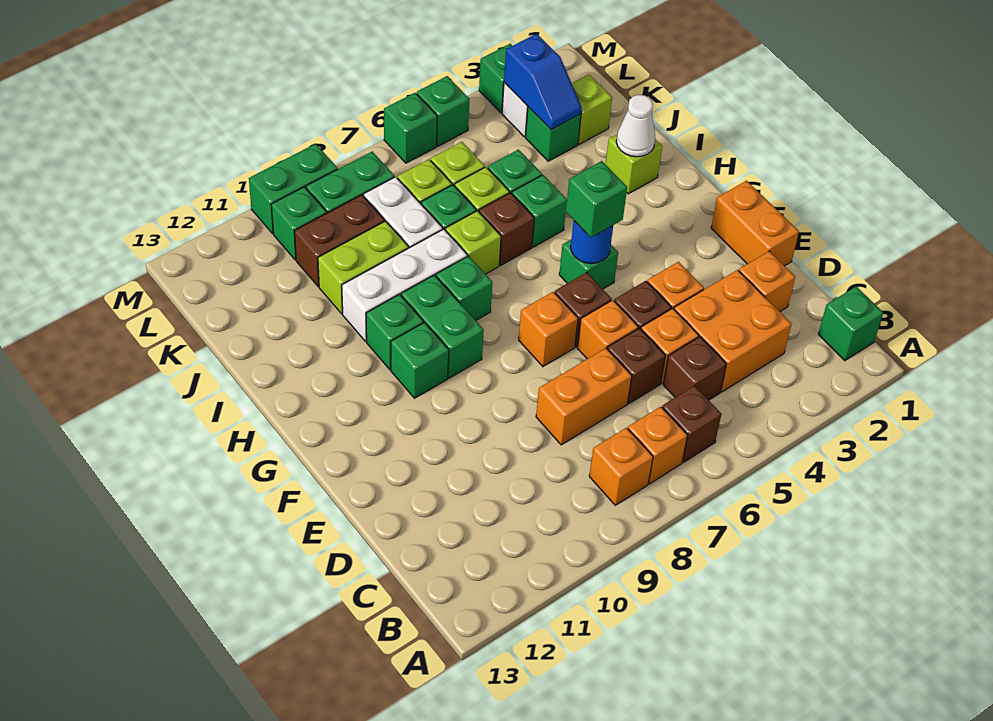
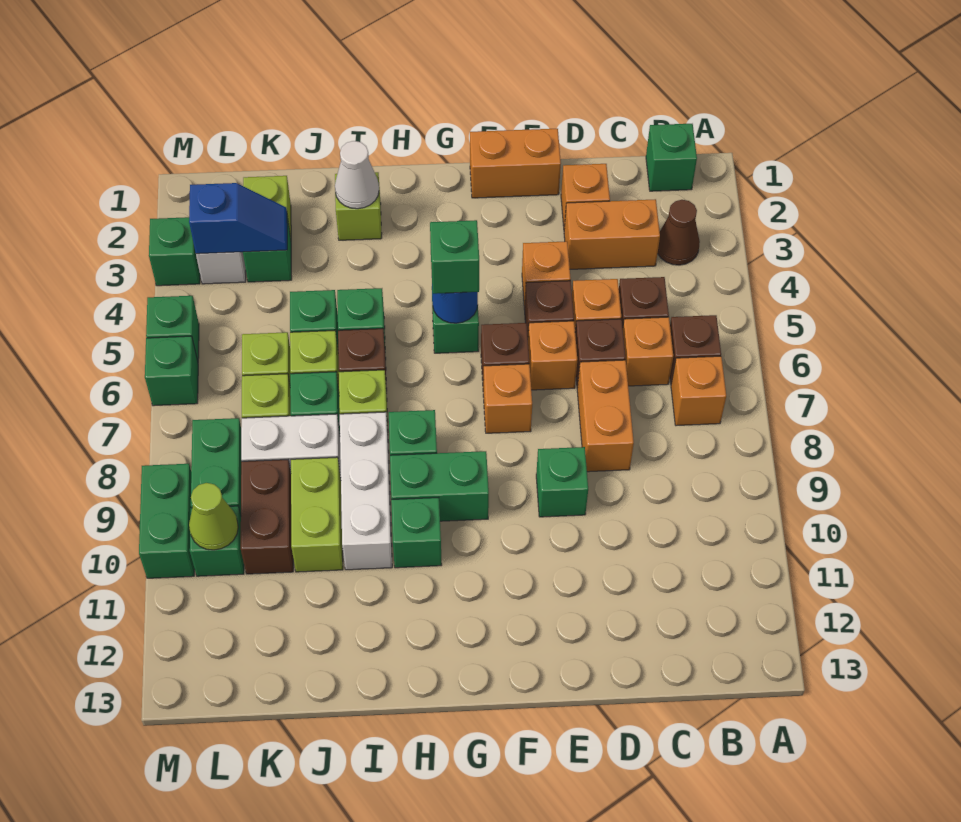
none -> brown cone B3 level 1
orange brick B8 level 1 -> orange brick C6 level 1
orange brick C3:D4 level 1 -> orange brick C3:D3 level 1
green brick G10 level 1 -> green brick E9 level 1
none -> lime cone L10 level 2

